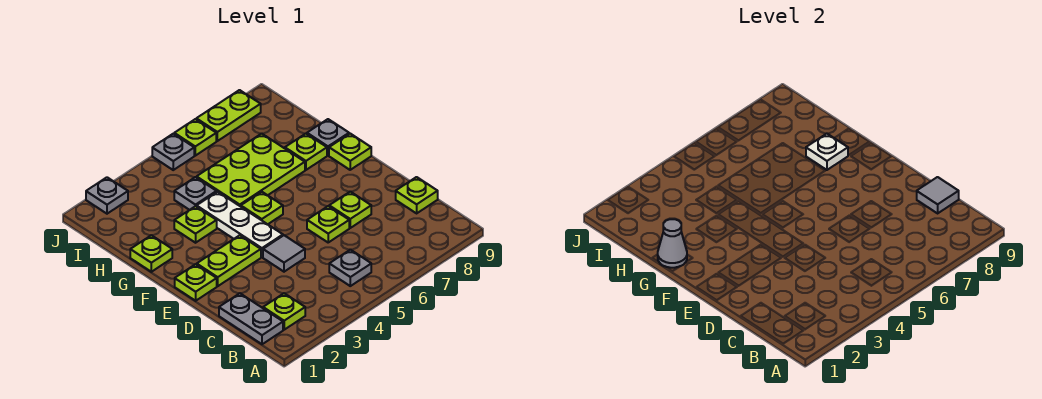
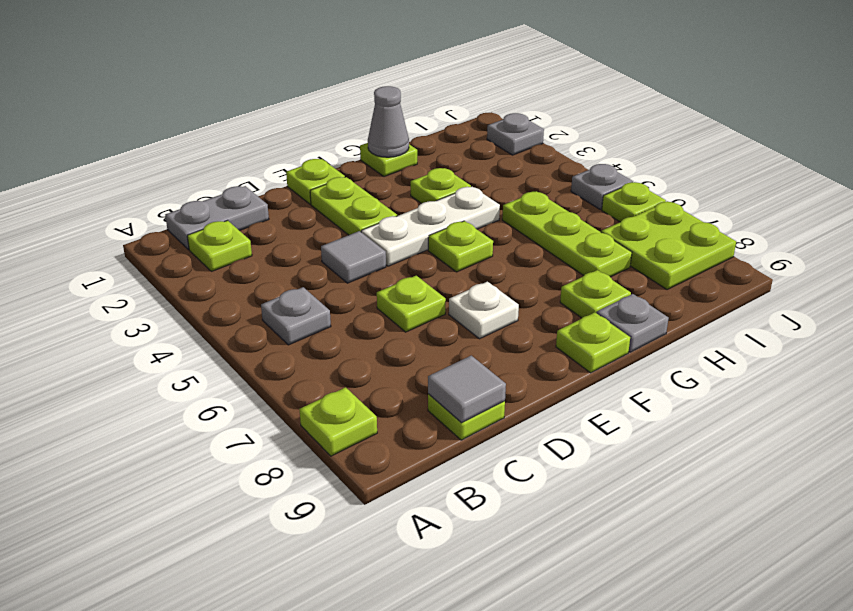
lime plate D7 level 1 -> lime plate A8 level 1
lime plate G5:H7 level 1 -> lime plate H5:H7 level 1
white plate G8 level 2 -> white plate E7 level 1
grey plate H4 level 1 -> none
lime plate J7:J8 level 1 -> lime plate I7:J8 level 1

